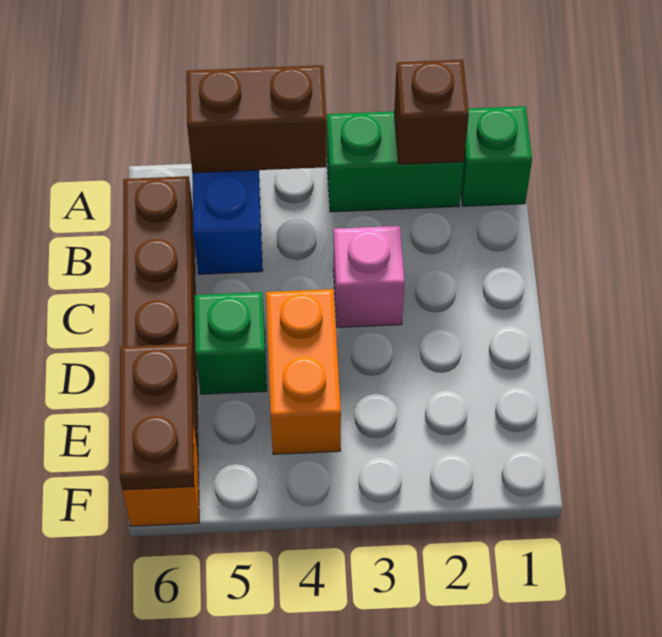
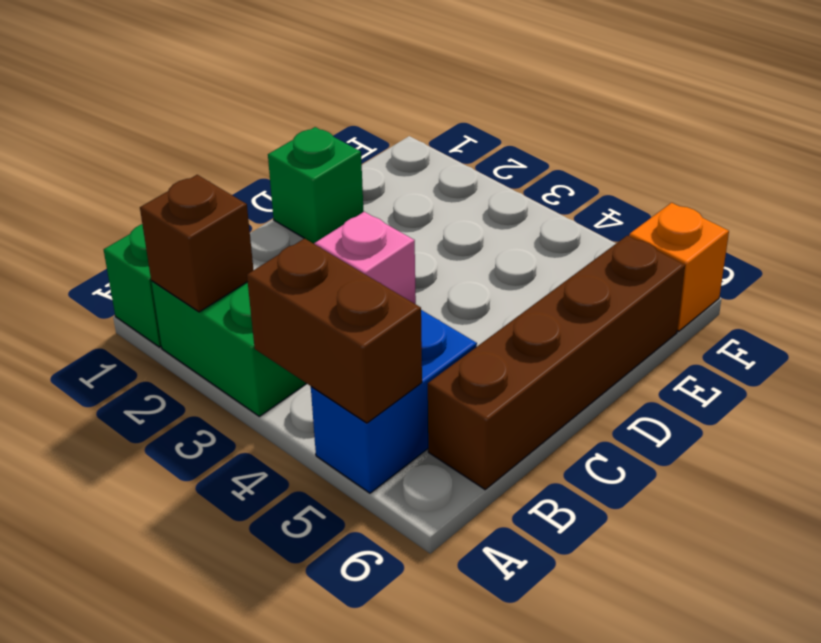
orange brick D4:E4 level 1 -> none
green brick D5 level 1 -> green brick D1 level 1
brown plate E6:F6 level 2 -> none

